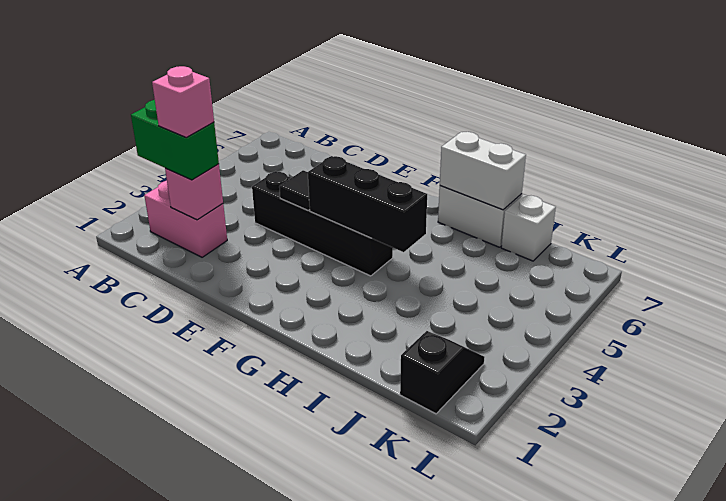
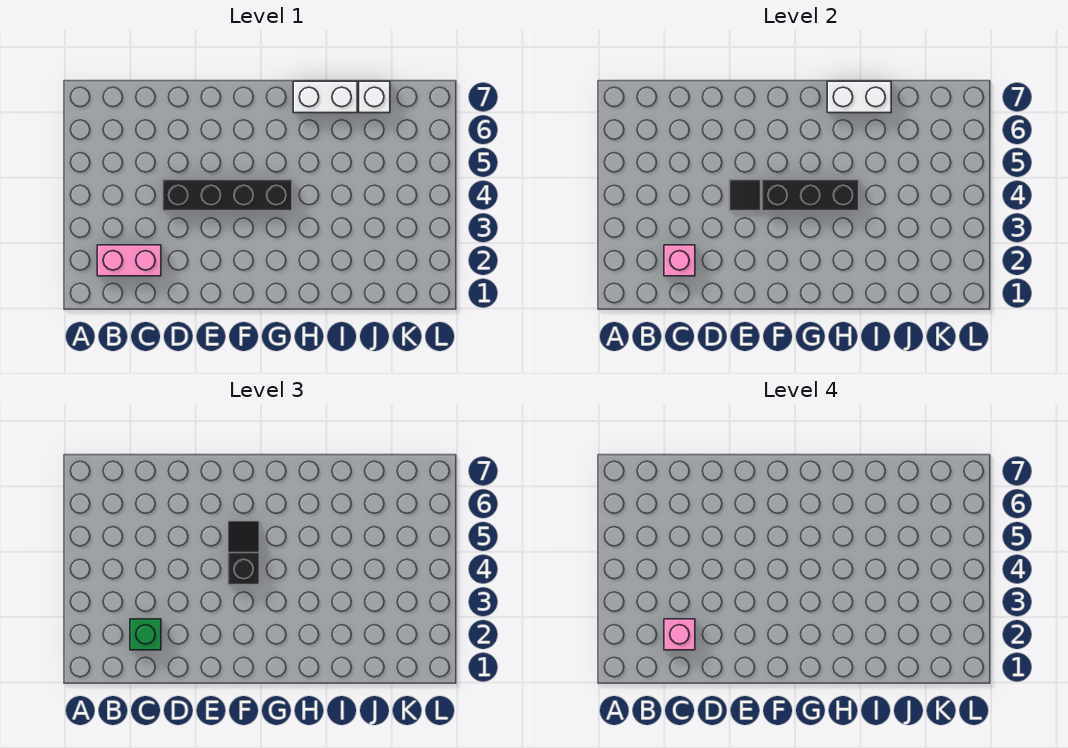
green brick B2:C2 level 3 -> green brick C2 level 3
black slope K1:K2 level 1 top 1 -> black slope F4:F5 level 3 top 4

